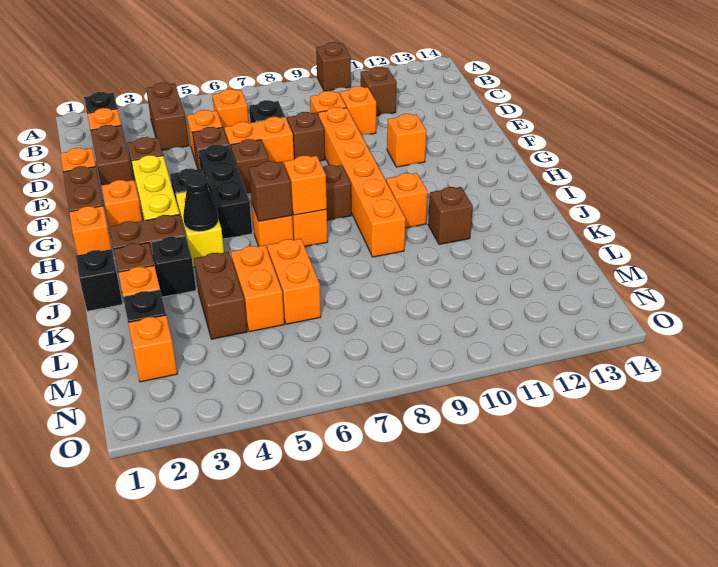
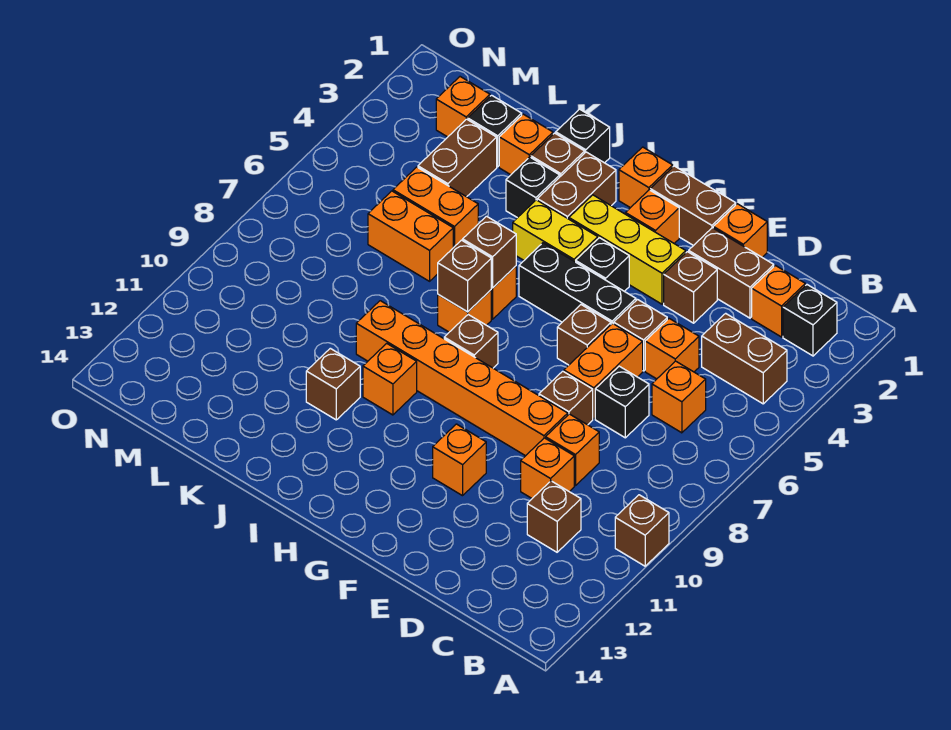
black cone I4 level 2 -> none
orange brick I7 level 2 -> brown brick I7 level 2
brown brick K4:L4 level 1 -> brown brick L3:L4 level 1

